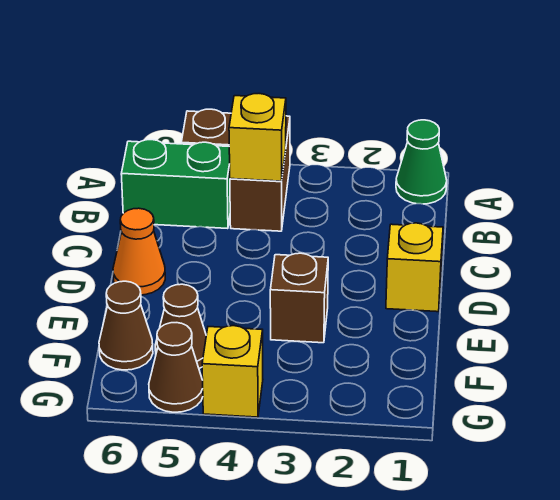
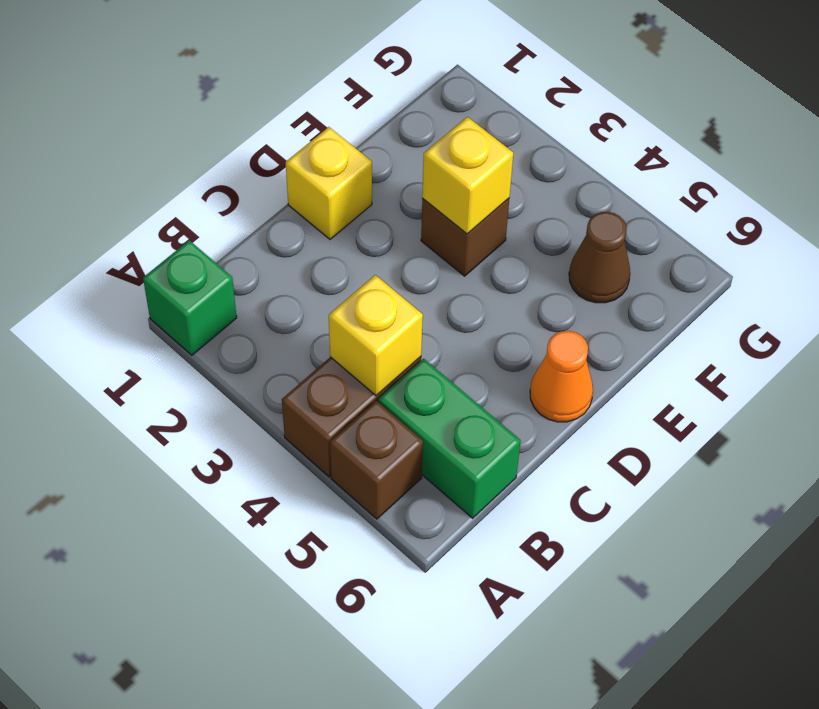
green cone A1 level 1 -> green brick A1 level 1
brown cone F6 level 1 -> none
yellow brick G4 level 1 -> yellow brick E3 level 2
brown cone G5 level 1 -> none

